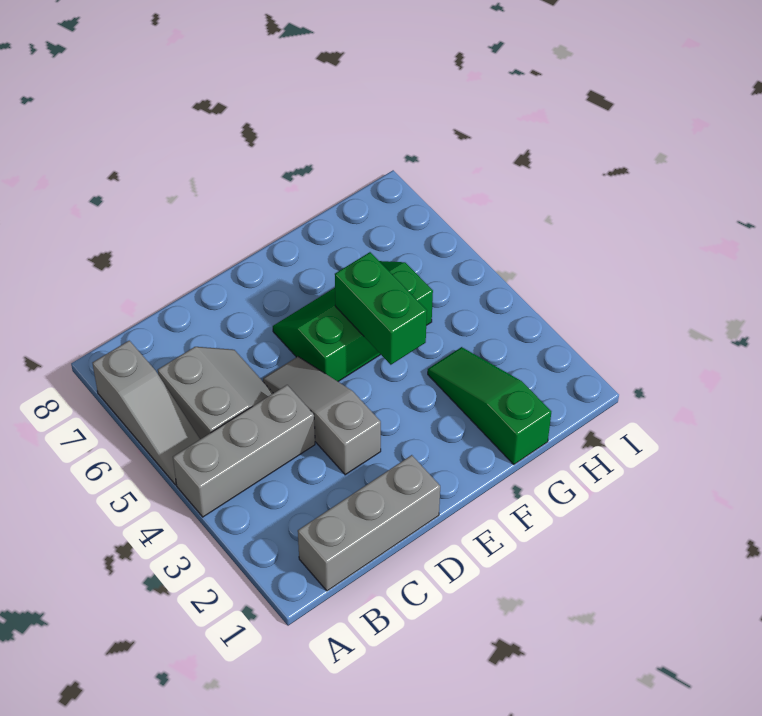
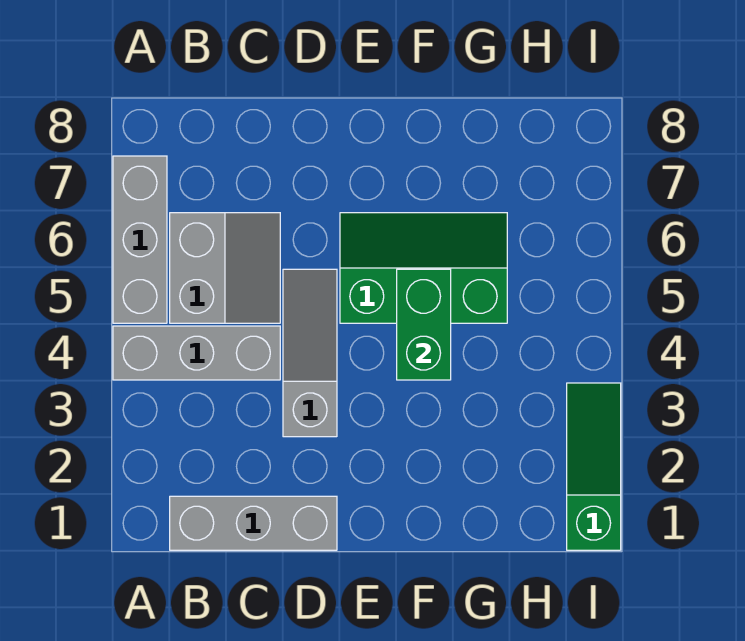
grey slope A5:A7 level 1 top 7 -> grey brick A5:A7 level 1
green slope G1:G3 level 1 top 1 -> green slope I1:I3 level 1 top 1

